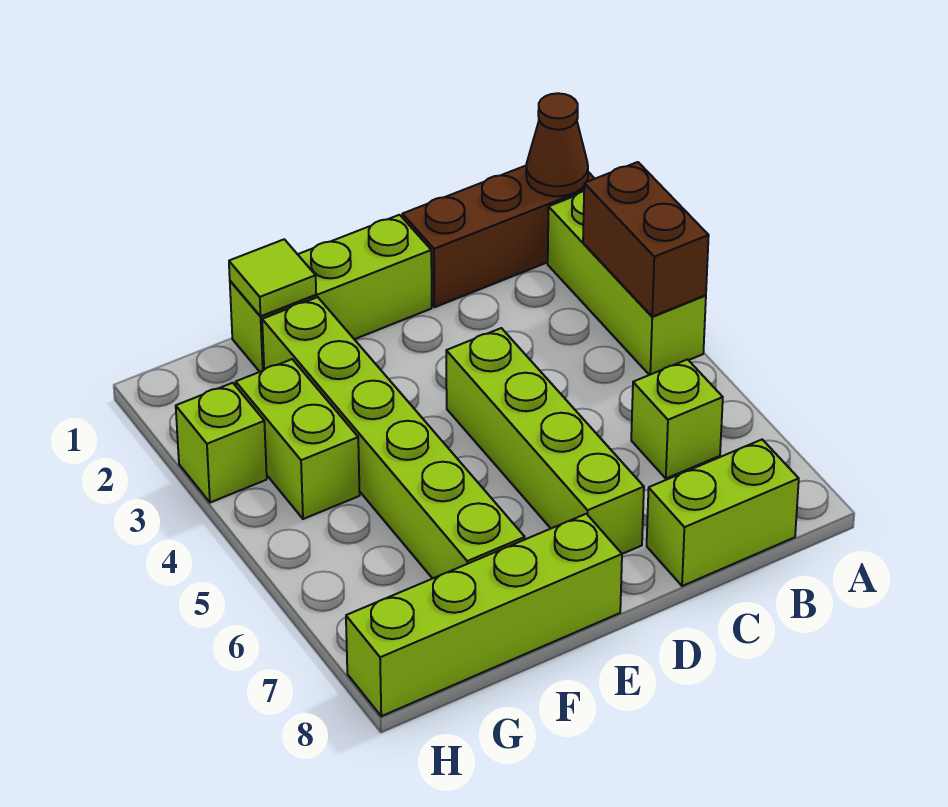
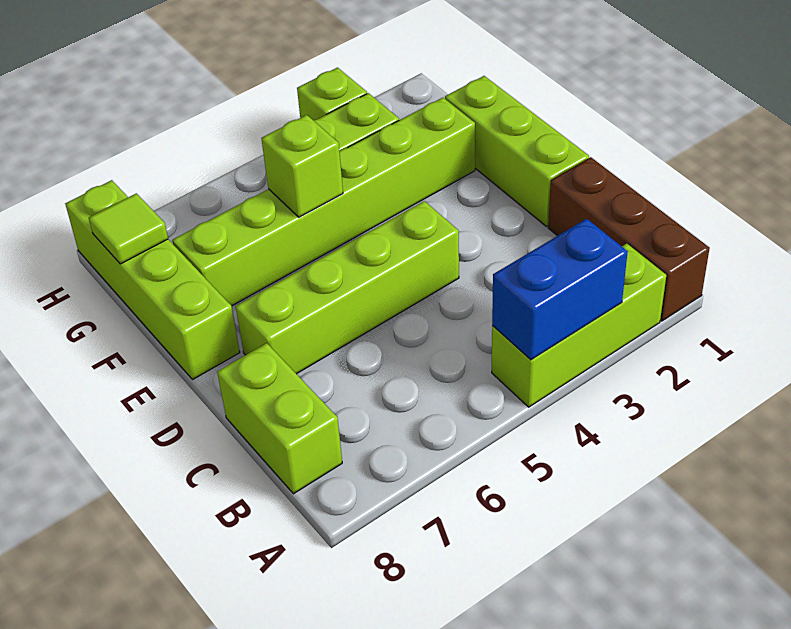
brown cone A1 level 2 -> none
brown brick A3:A4 level 2 -> blue brick A3:A4 level 2
lime brick B6 level 1 -> lime brick F5 level 2
lime tile F1 level 2 -> lime tile G8 level 2

